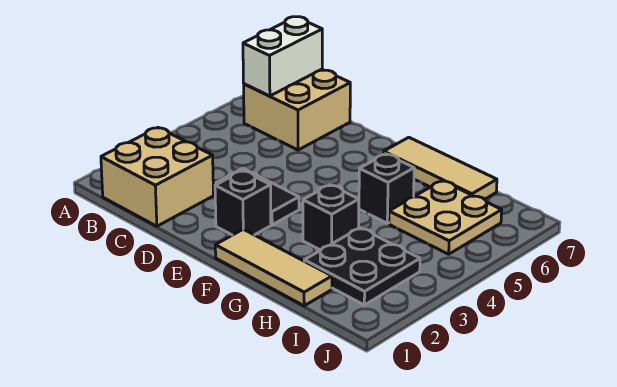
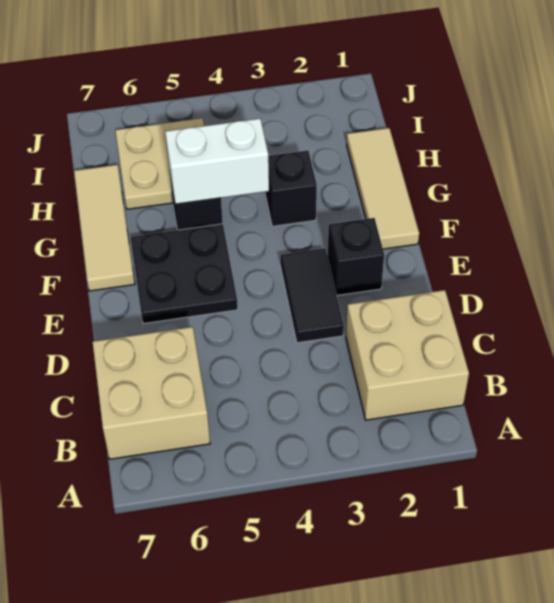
white brick B6:B7 level 2 -> white brick G4:G5 level 2
black plate H2:I3 level 1 -> black plate E5:F6 level 1

